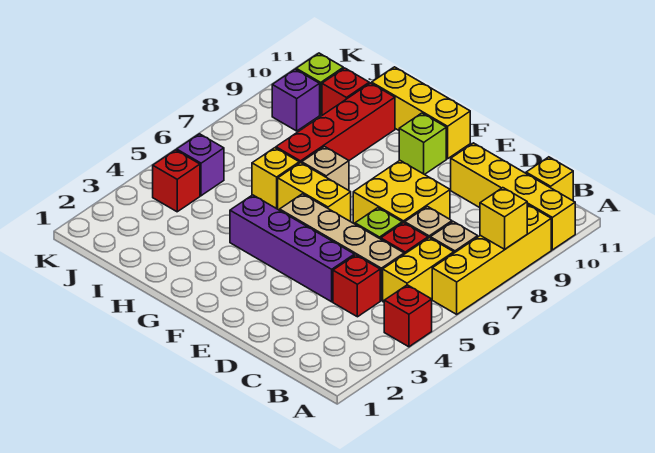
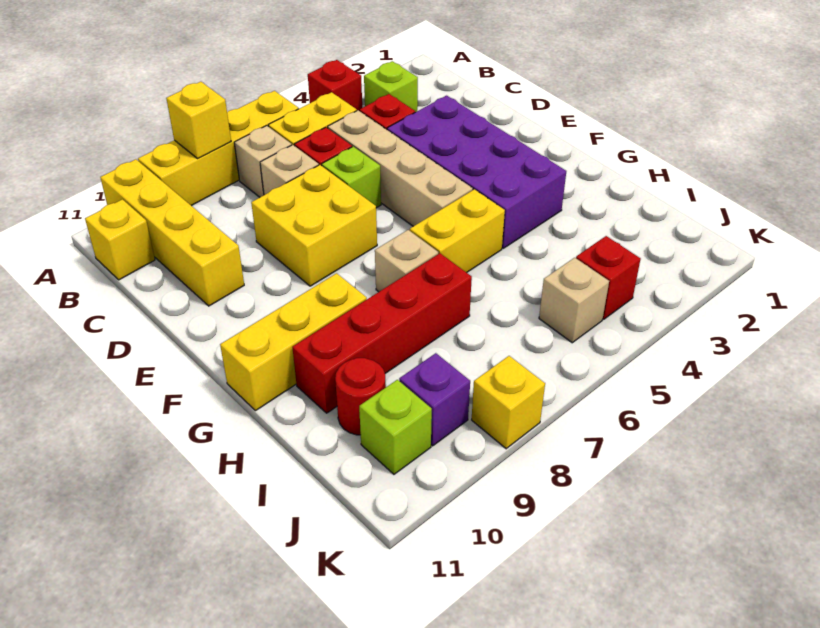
purple brick D4:G4 level 1 -> purple brick D3:G4 level 1
yellow brick F6:G6 level 1 -> yellow brick G5:G6 level 1
lime brick F10 level 1 -> lime brick B3 level 1
yellow brick F11:H11 level 1 -> yellow brick G9:G11 level 1
yellow brick H6 level 1 -> yellow brick K8 level 1
red brick I10 level 1 -> red round brick I10 level 1
purple brick J5 level 1 -> tan brick J5 level 1

